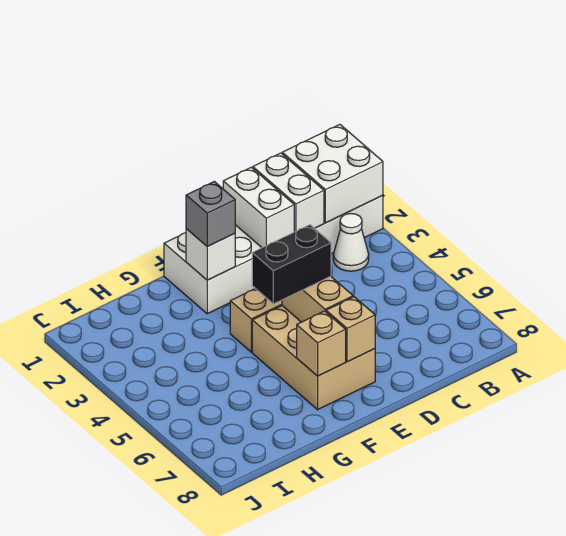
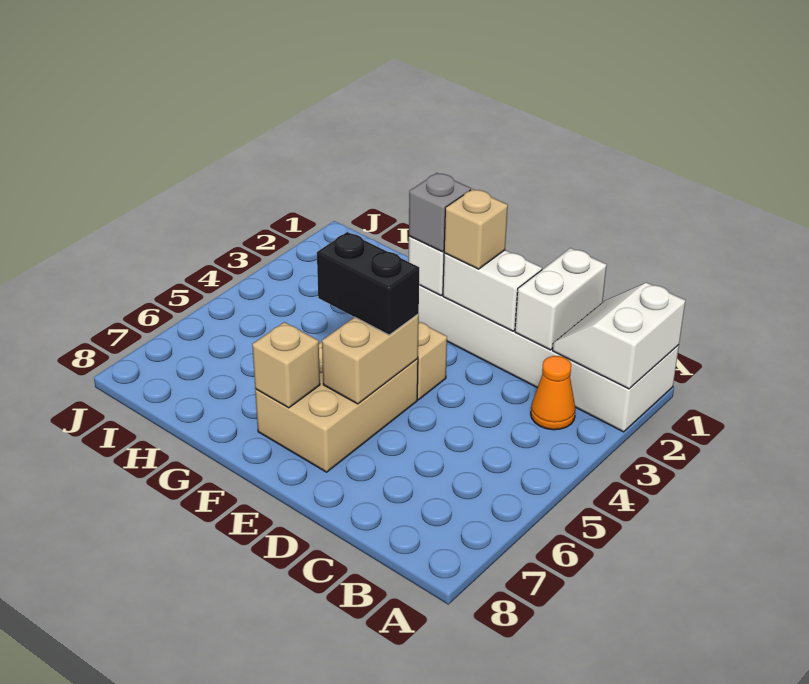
white brick A1:B2 level 2 -> white slope A1:B2 level 2 top A
white cone B3 level 1 -> orange cone B3 level 1
white brick D1:D2 level 2 -> white brick D2:E2 level 2
tan brick E7 level 2 -> tan brick E2 level 3

